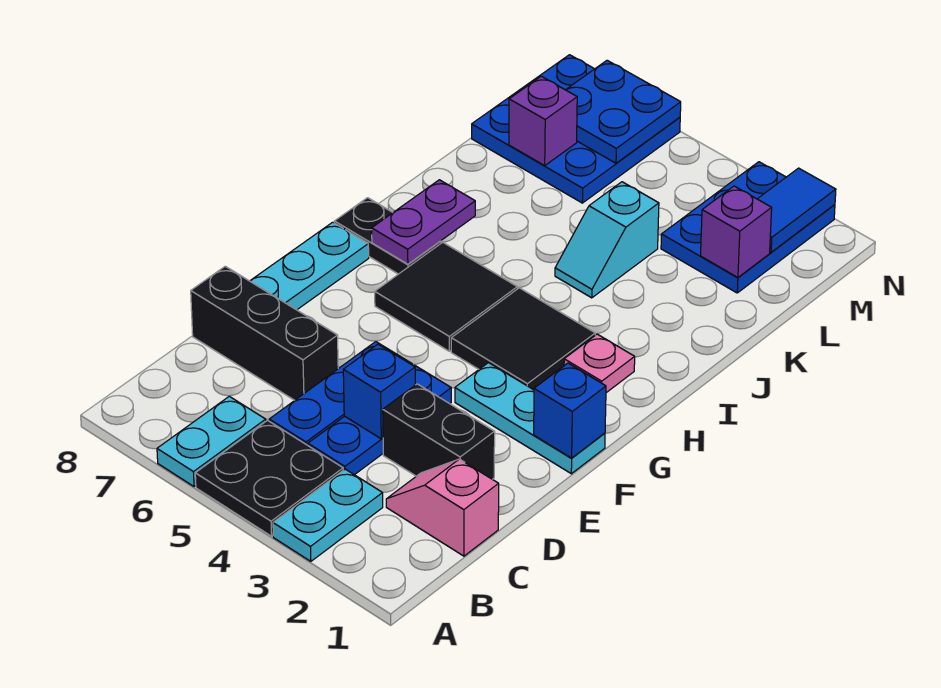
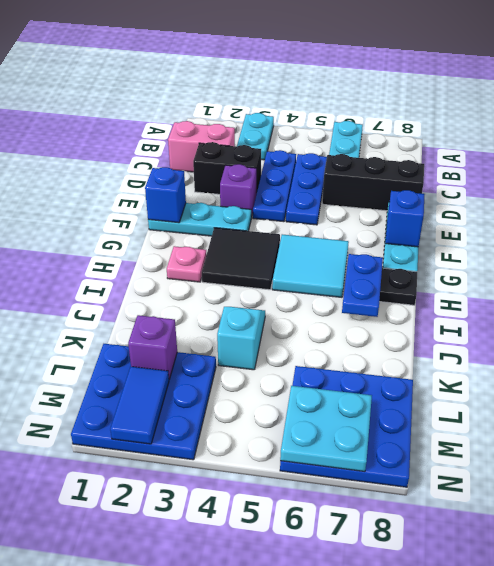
black plate A4:B5 level 1 -> none
pink slope C1:C2 level 1 top 1 -> pink brick C1:C2 level 1
blue brick D4 level 2 -> blue brick F8 level 2
black tile G5:H6 level 1 -> cyan tile G5:H6 level 1
purple plate H7:I7 level 2 -> blue plate H7:I7 level 2
blue plate L2:N3 level 1 -> blue plate L1:N3 level 1
purple brick L7 level 2 -> purple brick E3 level 1
blue plate M6:N7 level 2 -> cyan plate M6:N7 level 2

